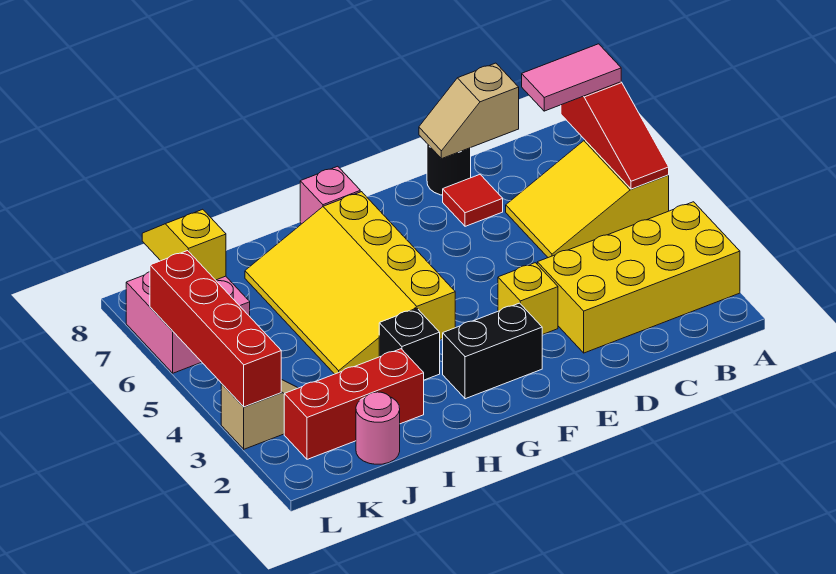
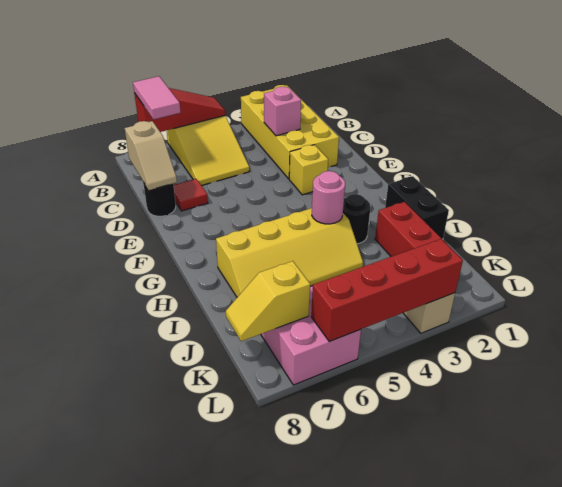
black brick F2:G2 level 1 -> black brick H1:I1 level 1
yellow slope G4:I7 level 1 top G -> yellow slope H4:I7 level 1 top H
pink brick G8 level 1 -> pink brick C3 level 2
black brick H3 level 1 -> black round brick H3 level 1
pink round brick J1 level 1 -> pink round brick H4 level 2

